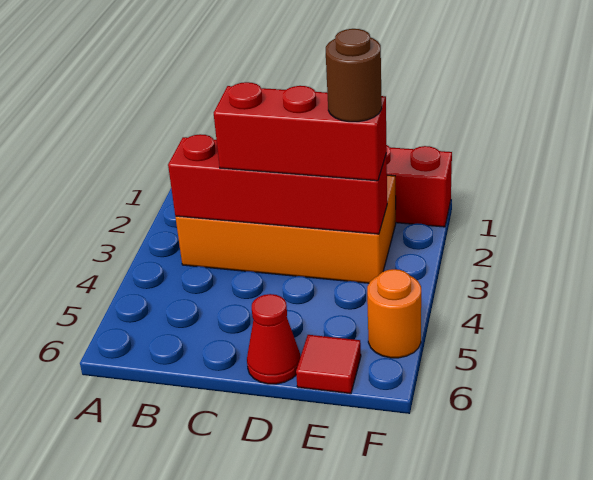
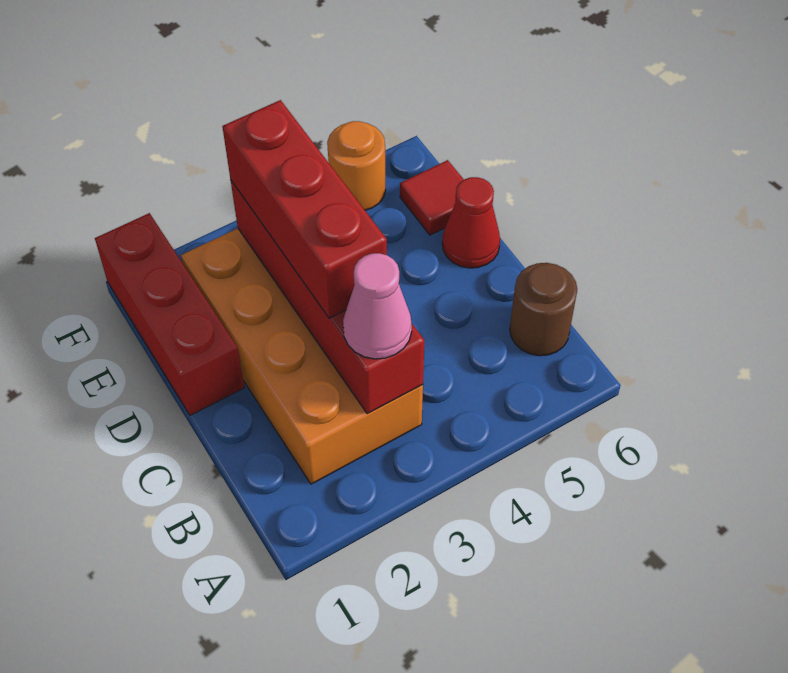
none -> pink cone B3 level 3
brown round brick E3 level 4 -> brown round brick B6 level 1

